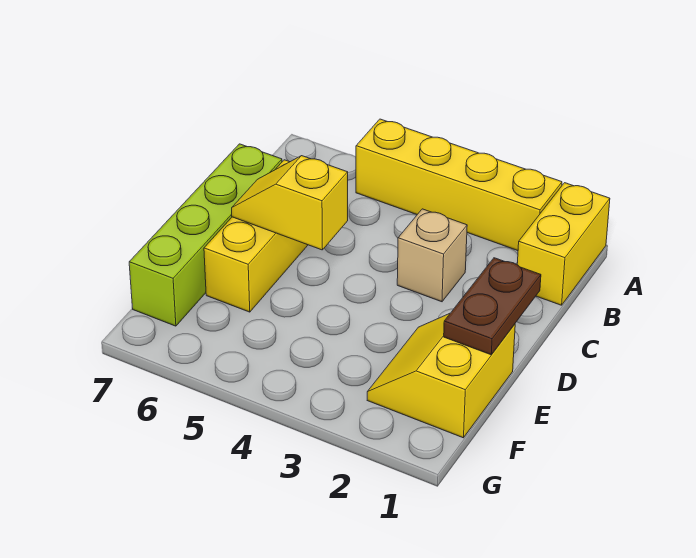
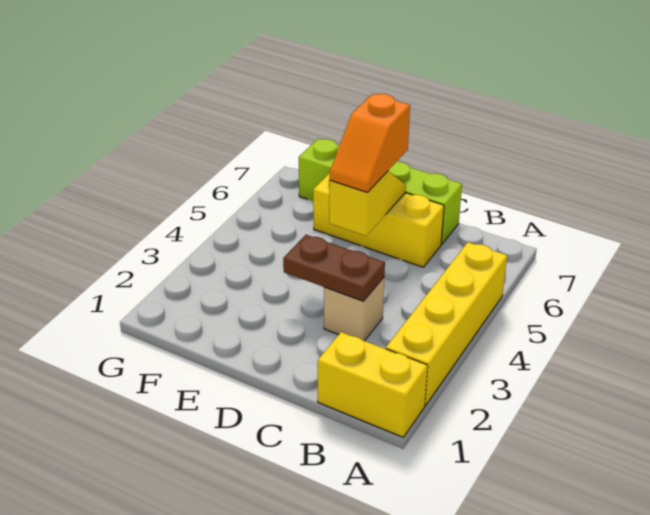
brown plate D1:E1 level 2 -> brown plate C3:D3 level 2
none -> orange slope D5:D6 level 3 top 6
yellow slope E1:F2 level 1 top 1 -> none

